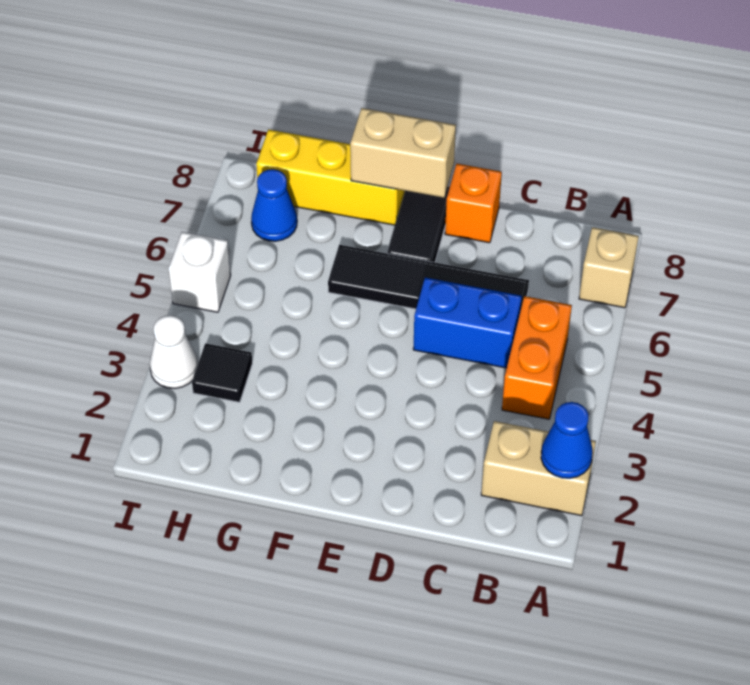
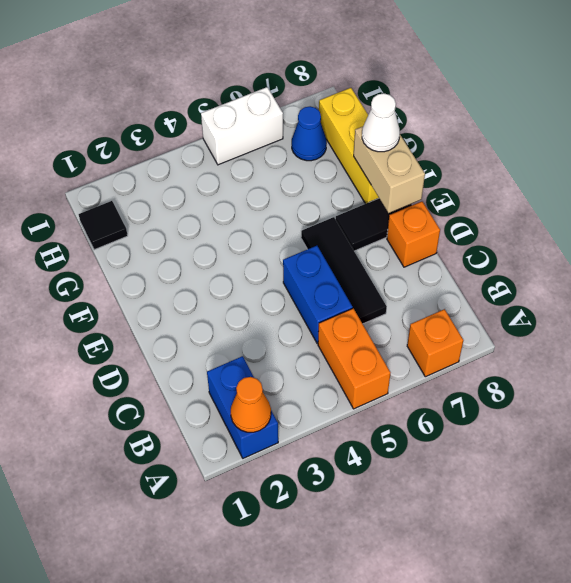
tan brick A2:B2 level 1 -> blue brick A2:B2 level 1
blue cone A2 level 2 -> orange cone A2 level 2
tan brick A7 level 1 -> orange brick A7 level 1
orange brick B4:B5 level 1 -> orange brick A5:B5 level 1
black tile C6:F6 level 1 -> black tile C6:E6 level 1
black tile H3 level 1 -> black tile H1 level 1
white cone I3 level 1 -> white cone F8 level 3
white brick I5 level 1 -> white brick I5:I6 level 1

